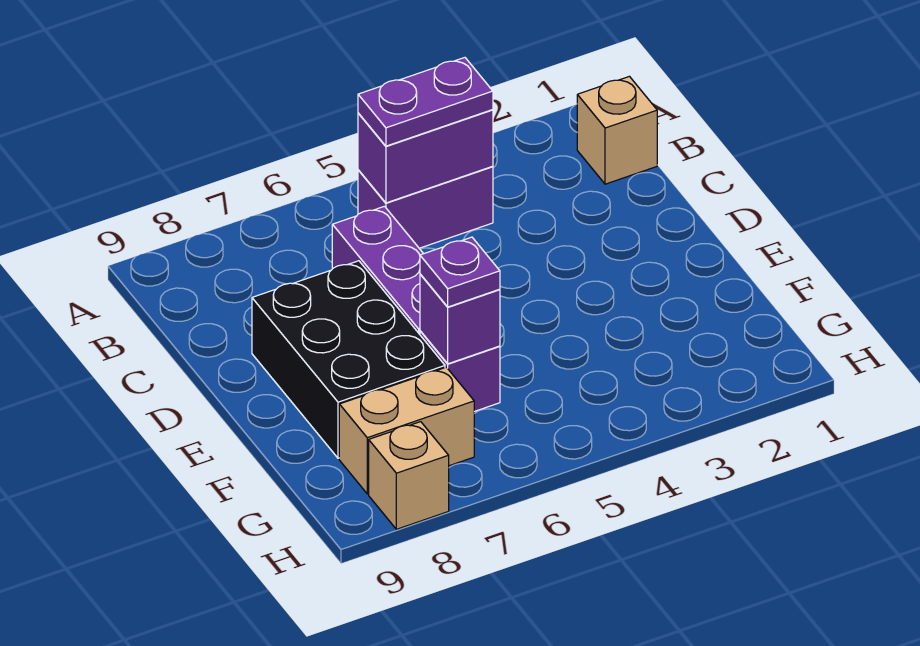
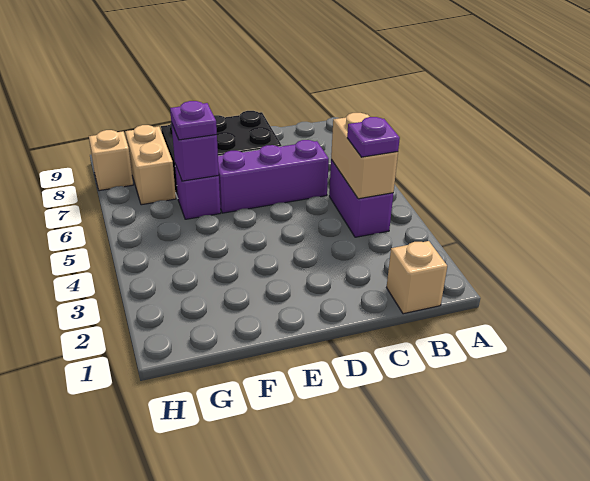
purple brick B4:B5 level 2 -> tan brick B4:B5 level 2
purple plate B4:B5 level 3 -> purple plate B4 level 3

